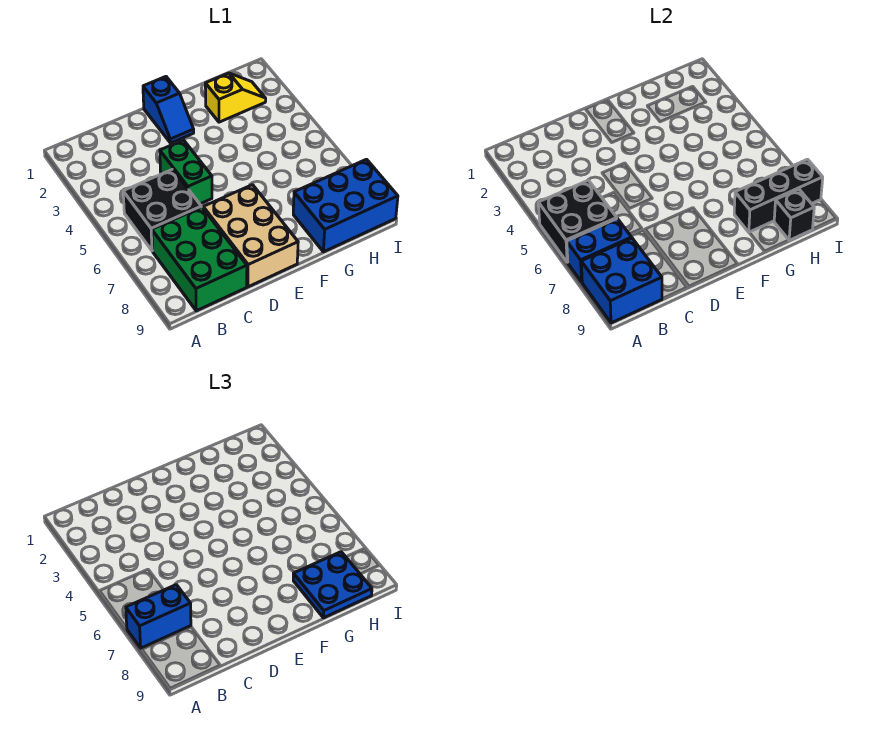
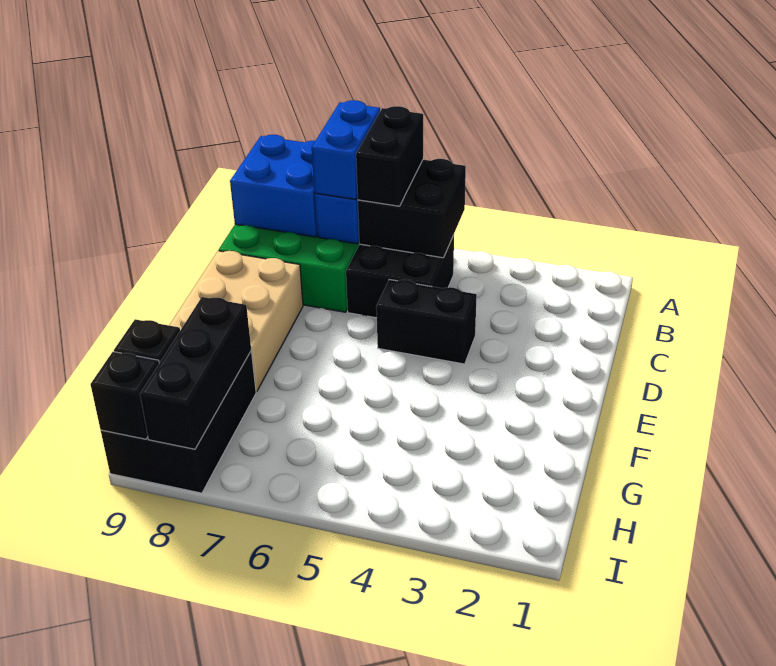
none -> black brick A6:B6 level 3
green brick D4:D5 level 1 -> black brick D4:D5 level 1
tan brick D7:E9 level 1 -> tan brick D8:F9 level 1
blue slope E1:E2 level 1 top 1 -> none
yellow slope G2:H2 level 1 top G -> none
blue brick G8:I9 level 1 -> black brick G8:I9 level 1
blue plate G8:H9 level 3 -> none
none -> black brick I9 level 2

